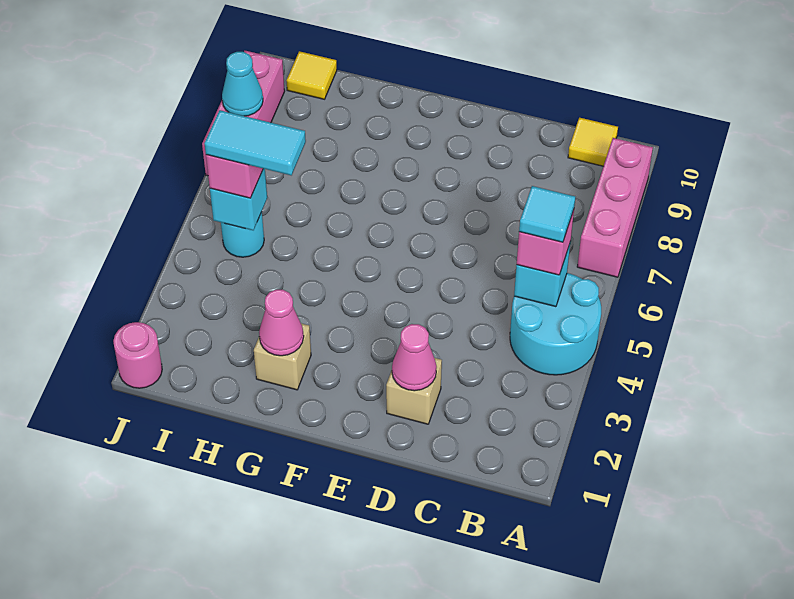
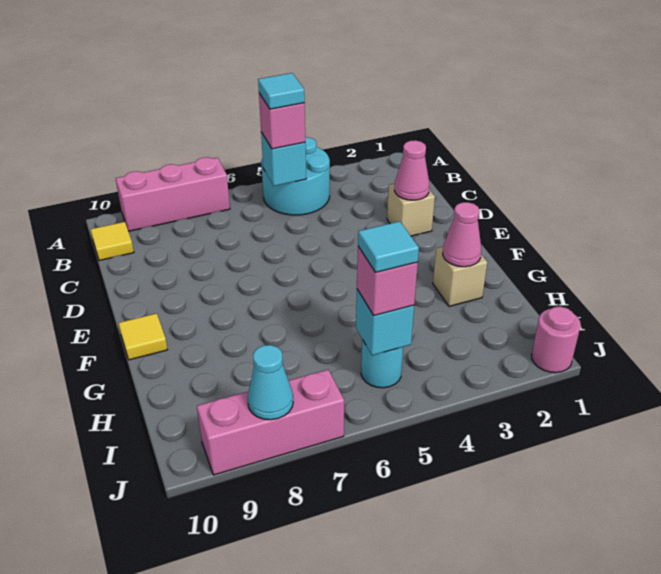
cyan tile H5:I5 level 4 -> cyan tile I5 level 4
yellow tile I10 level 1 -> yellow tile F10 level 1

